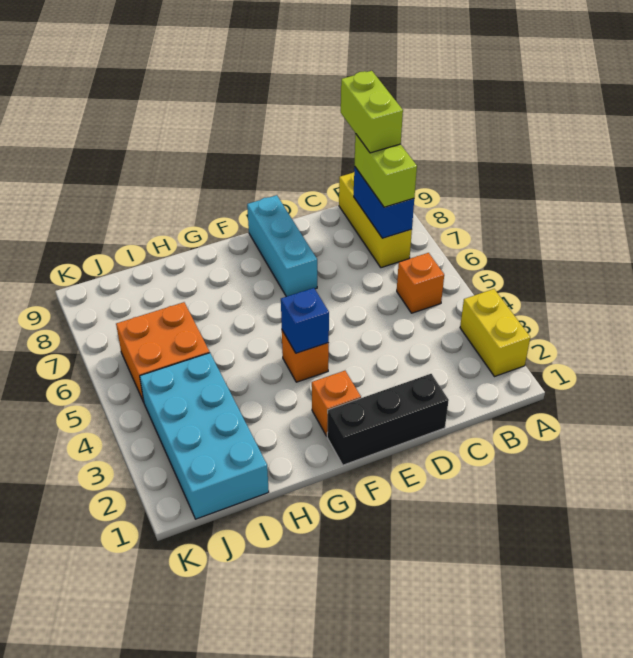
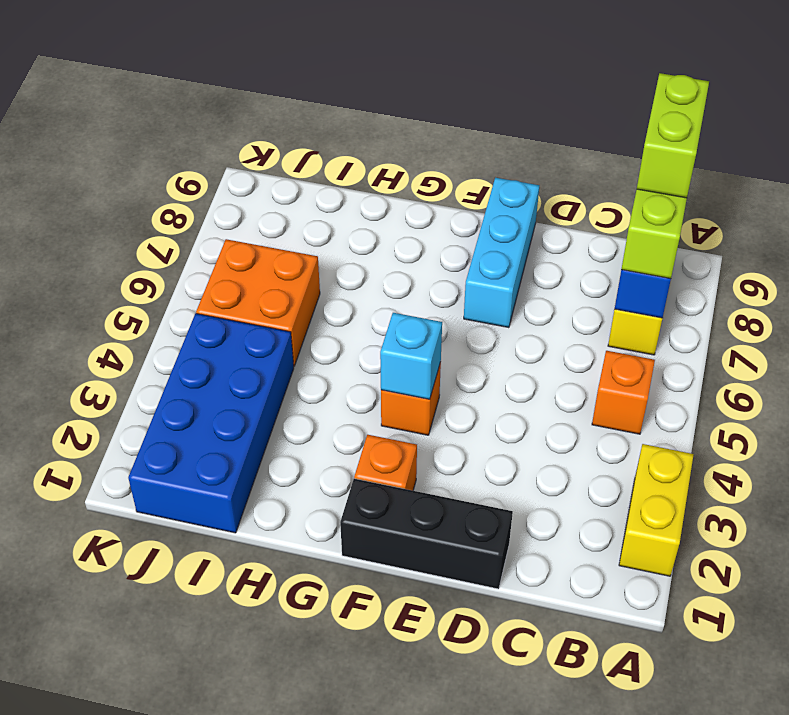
blue brick F4 level 2 -> cyan brick F4 level 2
cyan brick I1:J4 level 1 -> blue brick I1:J4 level 1

